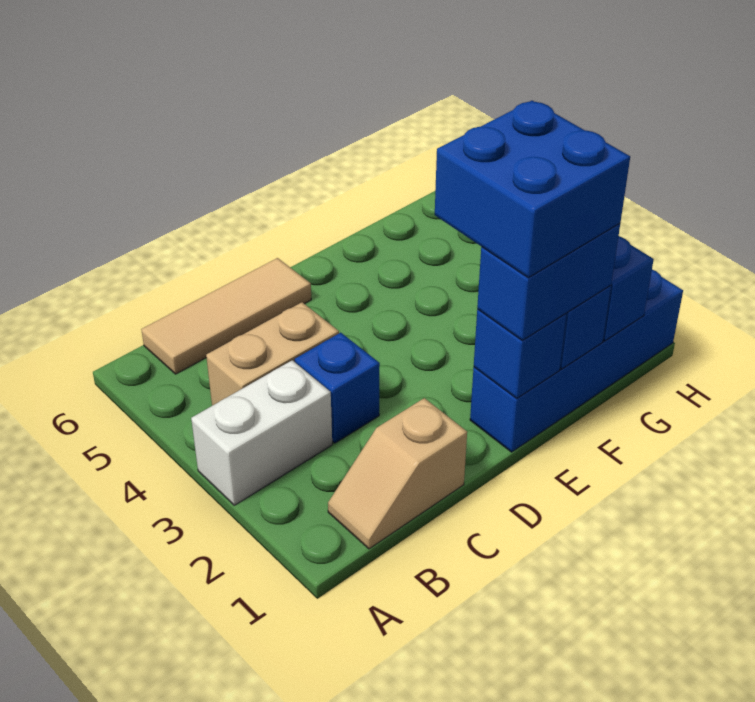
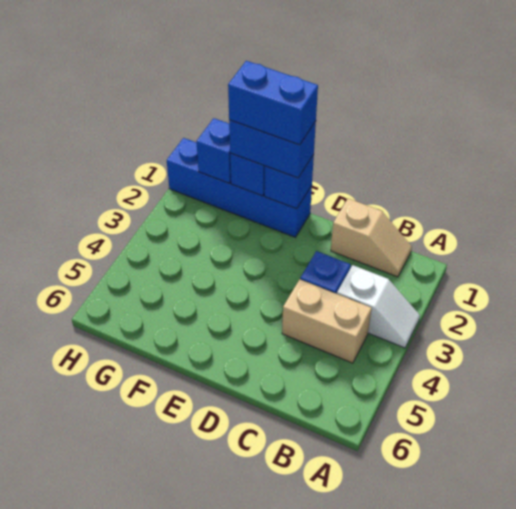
white brick A3:B3 level 1 -> white slope A3:B3 level 1 top B
tan tile B6:D6 level 1 -> none
blue brick E1:F2 level 4 -> blue brick E1:F1 level 4

